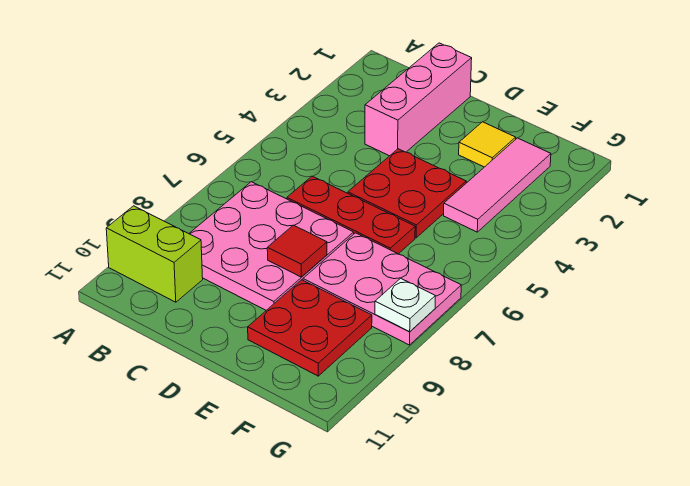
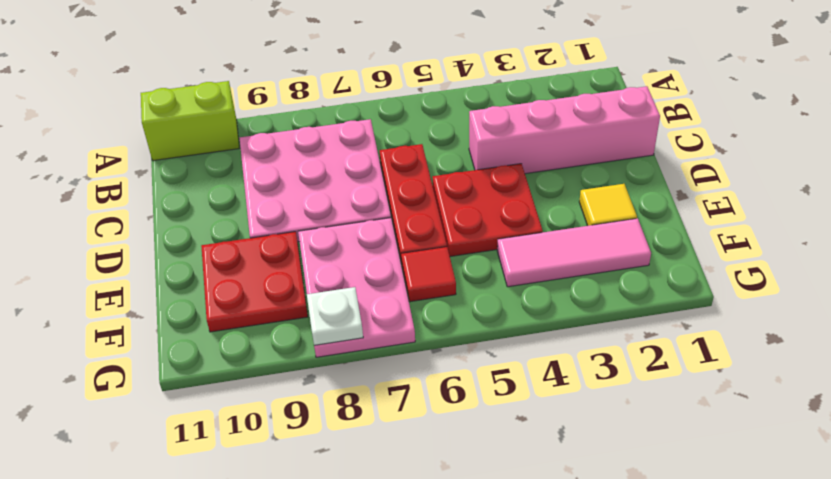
lime brick A10:B10 level 1 -> lime brick A10:A11 level 1
pink brick C1:C3 level 1 -> pink brick C1:C4 level 1
red tile D8 level 2 -> red tile F6 level 1

